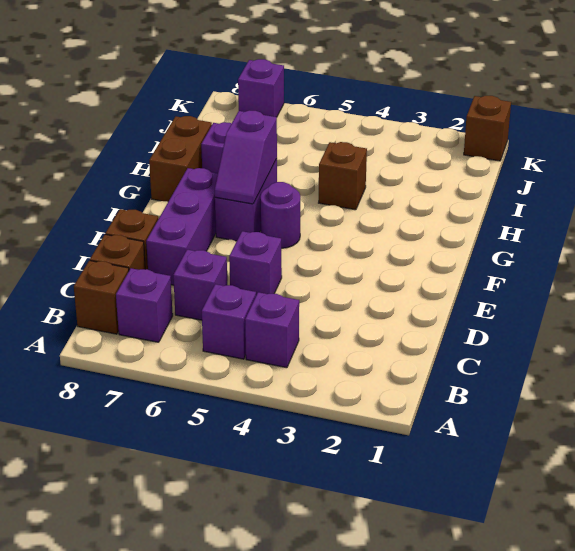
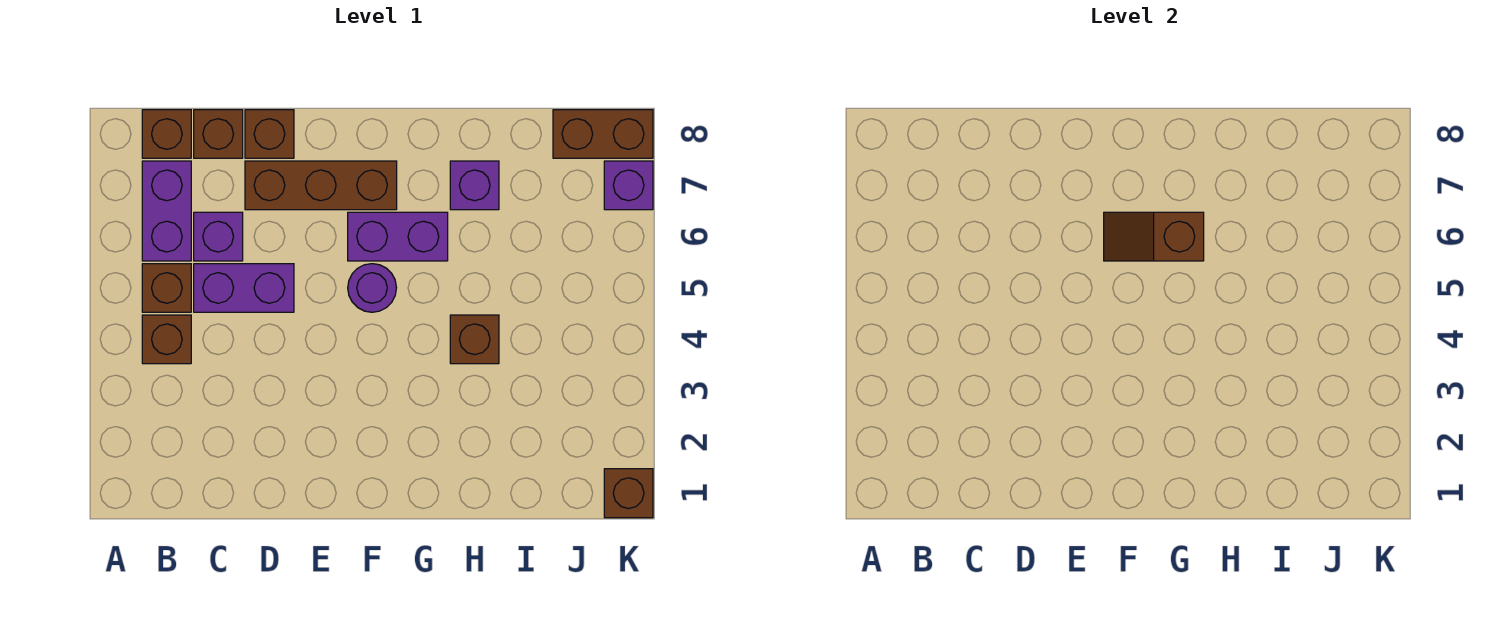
purple brick B4 level 1 -> brown brick B4 level 1
purple brick B5 level 1 -> brown brick B5 level 1
purple brick B7 level 1 -> purple brick B6:B7 level 1
purple brick D5 level 1 -> purple brick C5:D5 level 1
purple brick D7:F7 level 1 -> brown brick D7:F7 level 1
purple slope F6:G6 level 2 top G -> brown slope F6:G6 level 2 top G
brown brick G8:H8 level 1 -> brown brick J8:K8 level 1

